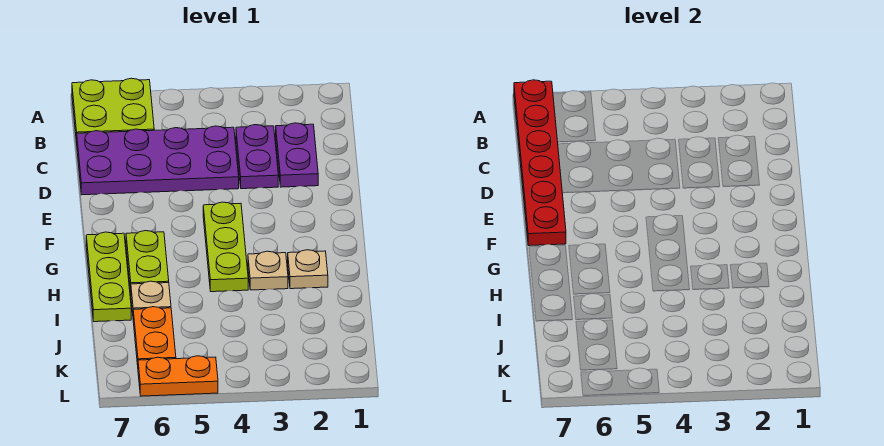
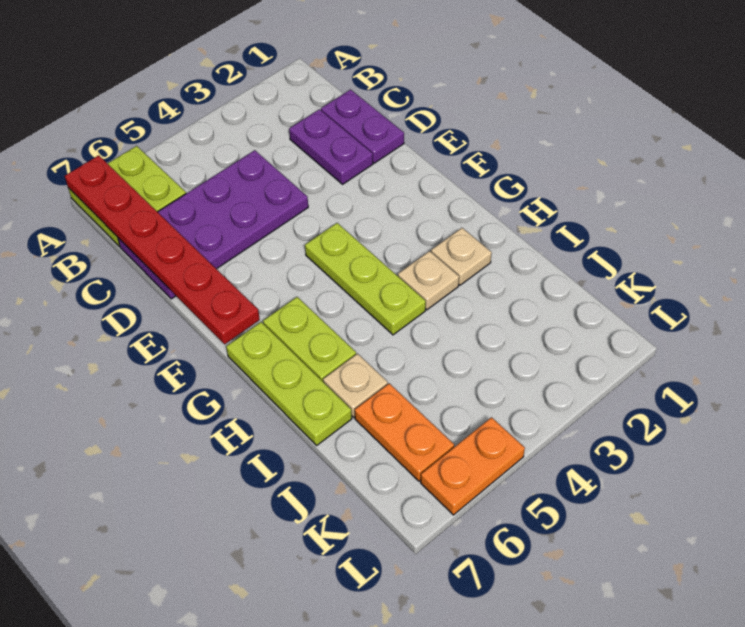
purple plate C3:D3 level 1 -> purple plate C1:D1 level 1

